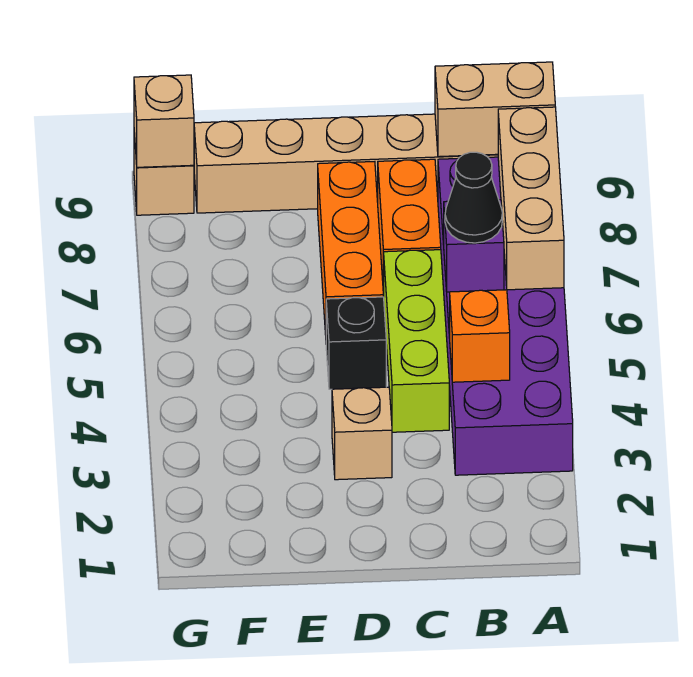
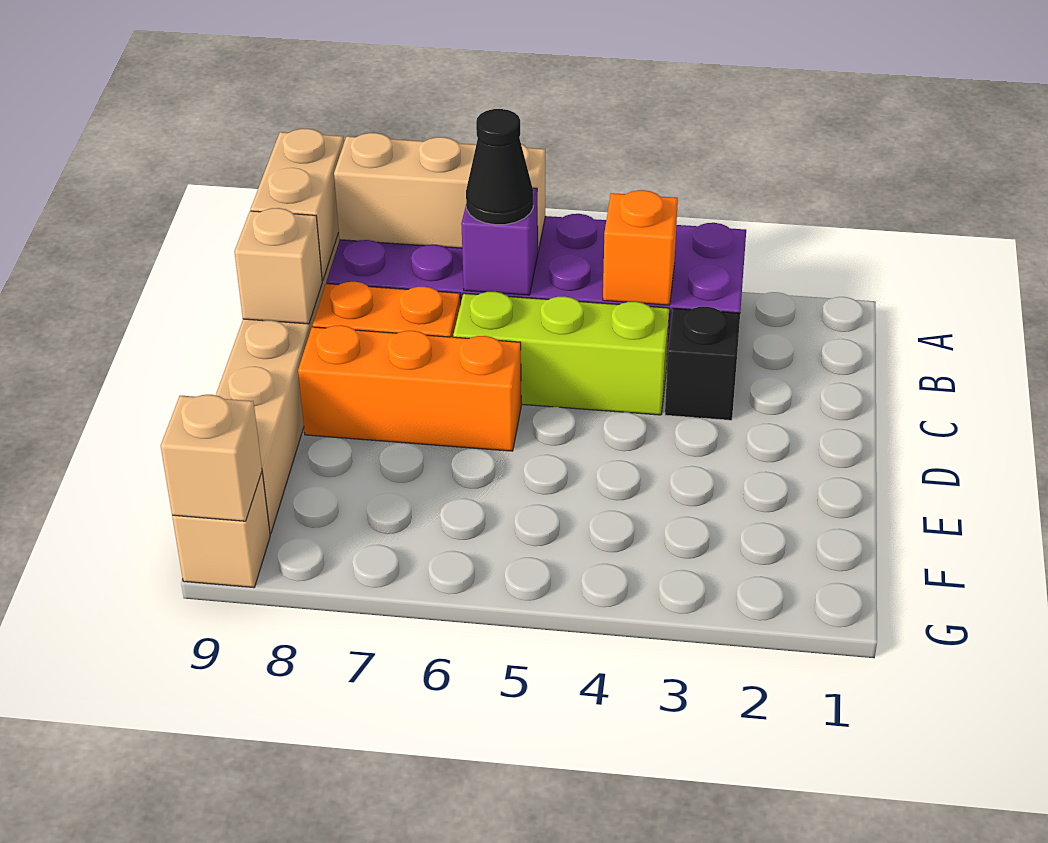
tan brick D3 level 1 -> tan brick C9 level 2
black brick D5 level 1 -> black brick C3 level 1

